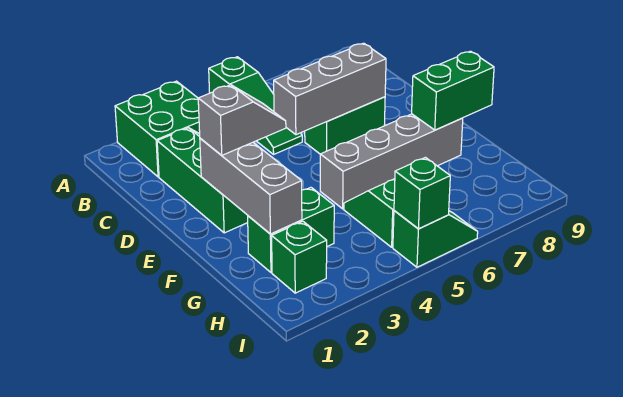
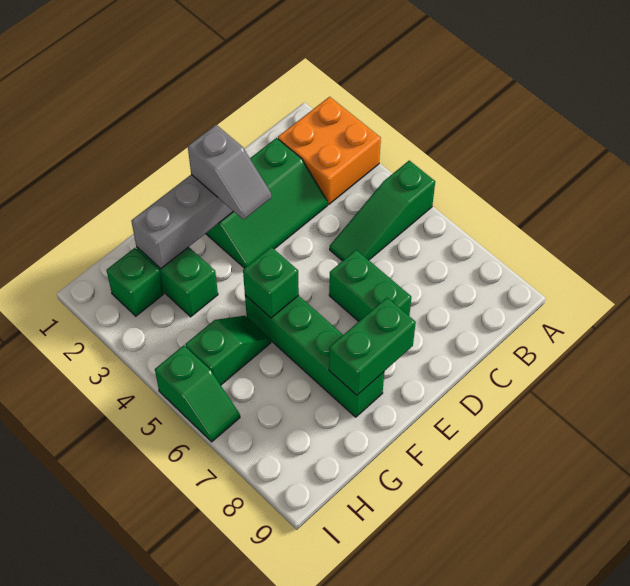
green brick A2:B3 level 1 -> orange brick A2:B3 level 1
grey brick D5:D7 level 2 -> none
grey brick F5:F8 level 1 -> green brick F5:F8 level 1
green brick F8:F9 level 2 -> green brick E8:F8 level 2
green brick I5 level 2 -> green brick F5 level 2

